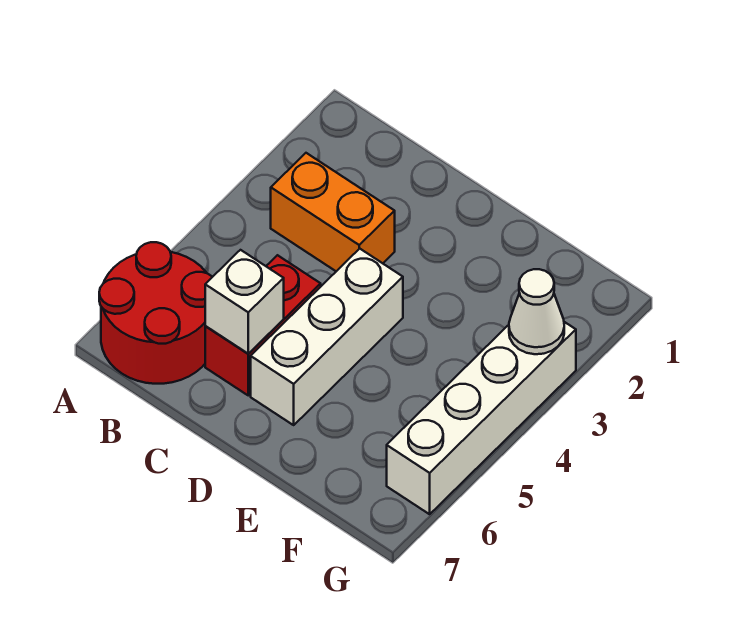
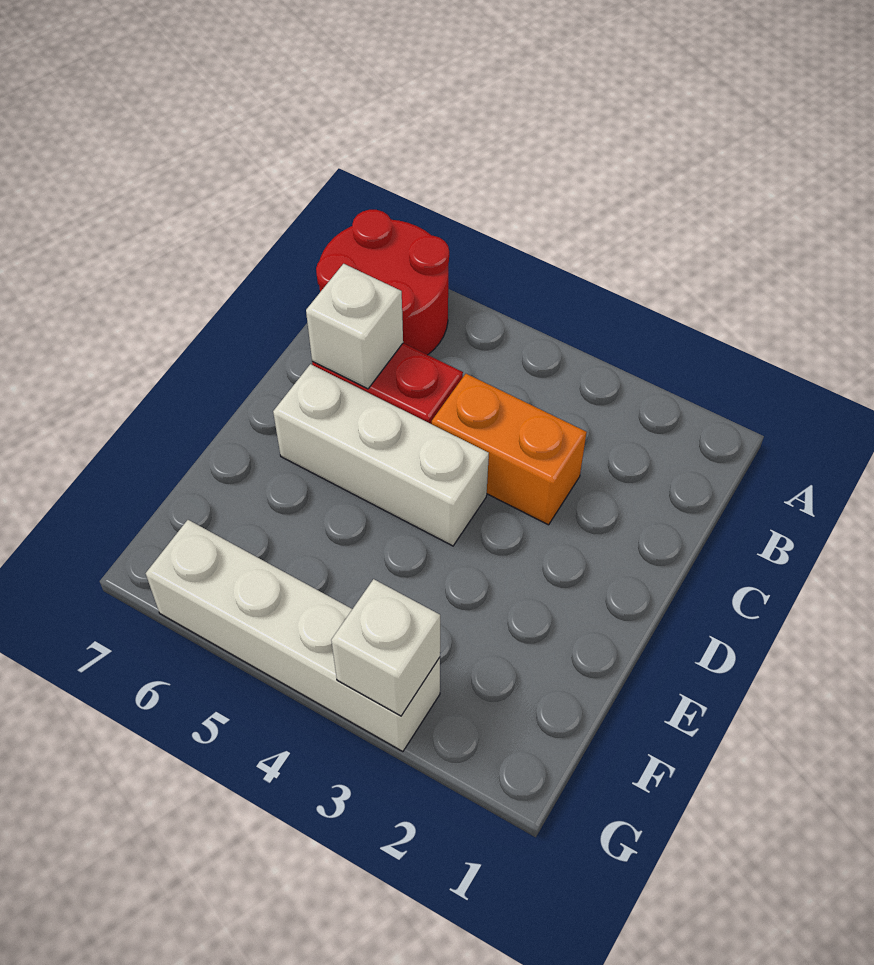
orange brick B3:C3 level 1 -> orange brick C3:C4 level 1
white cone G3 level 2 -> white brick G3 level 2

